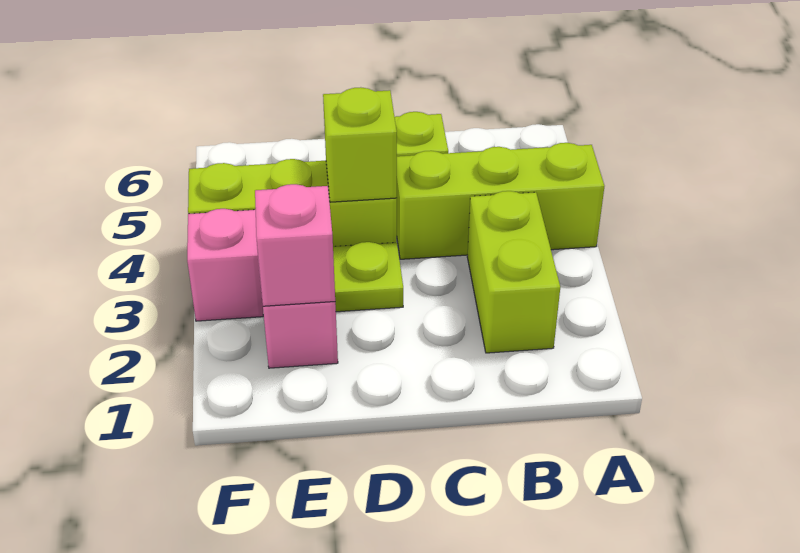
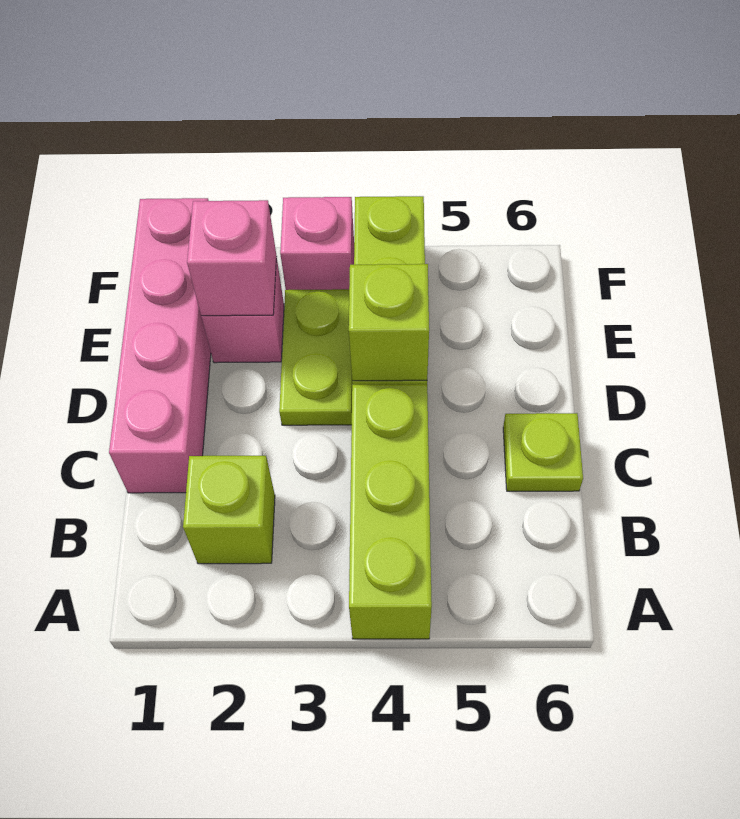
lime brick B2:B3 level 1 -> lime brick B2 level 1
none -> pink brick C1:F1 level 1

